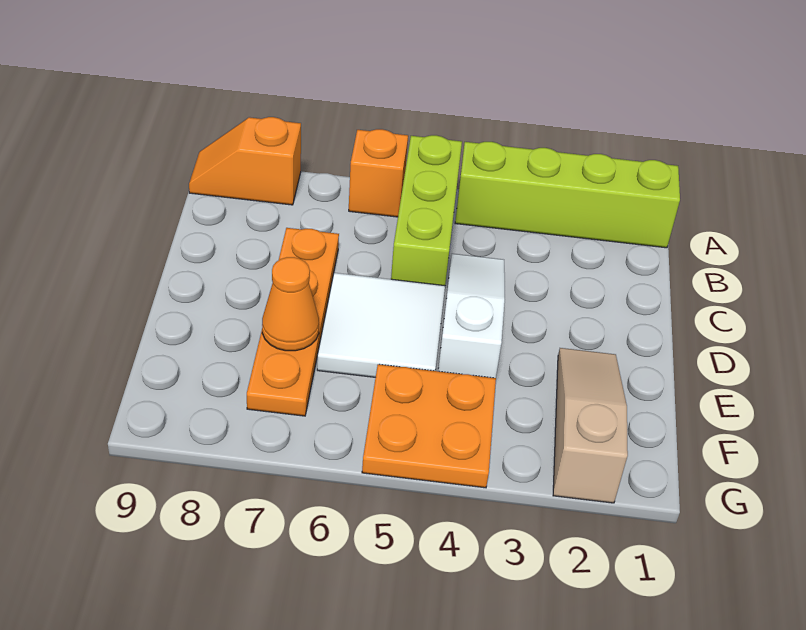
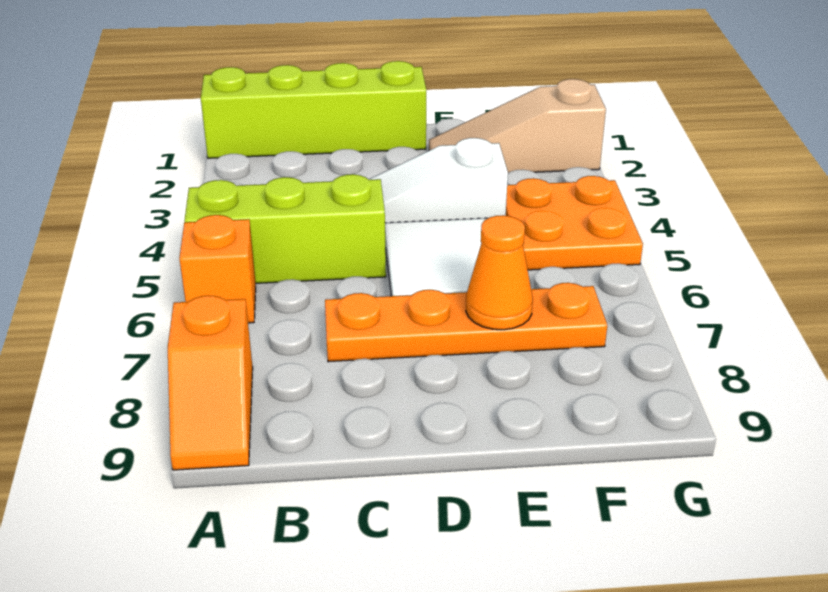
lime brick A1:A4 level 1 -> lime brick A1:D1 level 1

